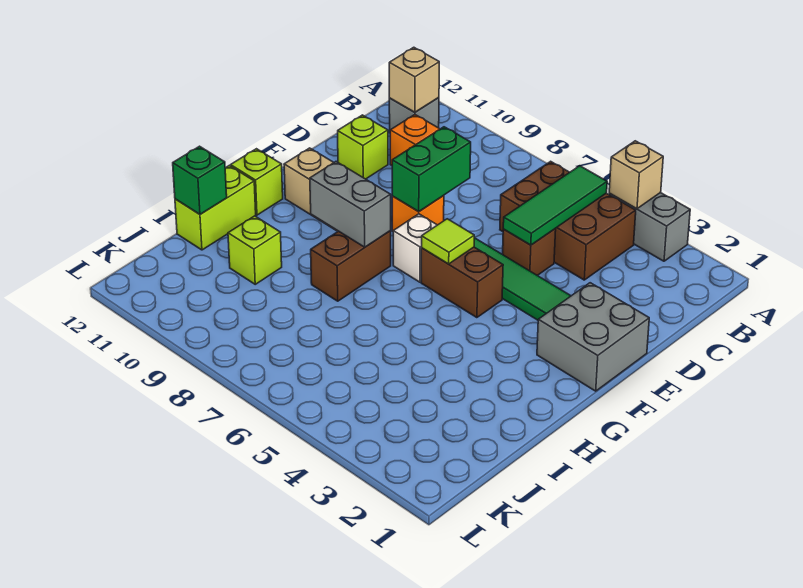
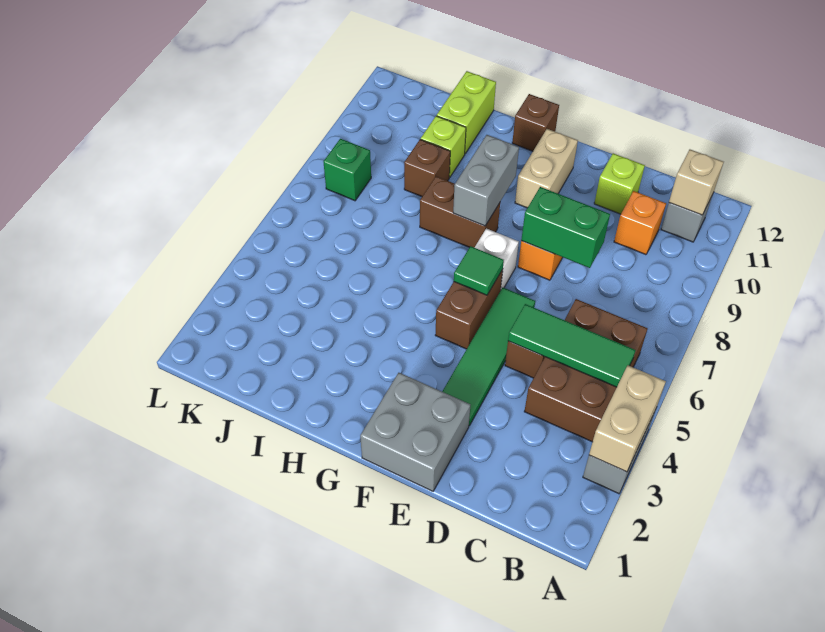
tan brick A4 level 2 -> tan brick A3:A4 level 2
lime tile F6 level 2 -> green tile F6 level 2
lime brick G12 level 1 -> brown brick G12 level 1
lime brick H12:I12 level 1 -> lime brick I11:I12 level 1
none -> brown brick I9 level 1
green brick I12 level 2 -> green brick K8 level 1

